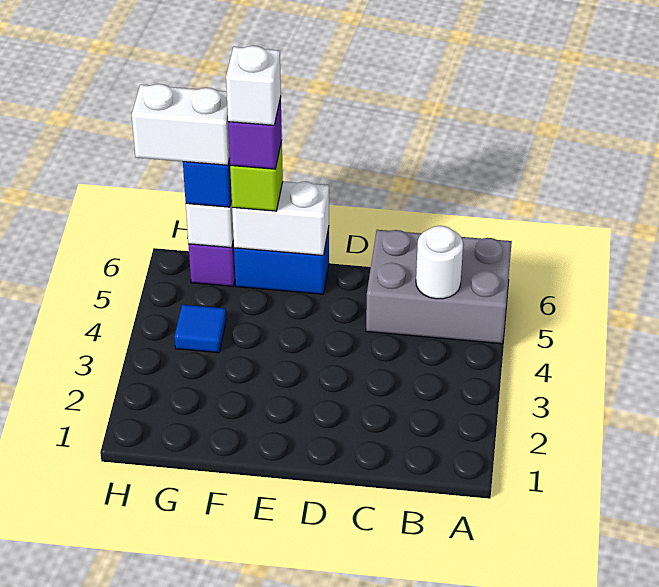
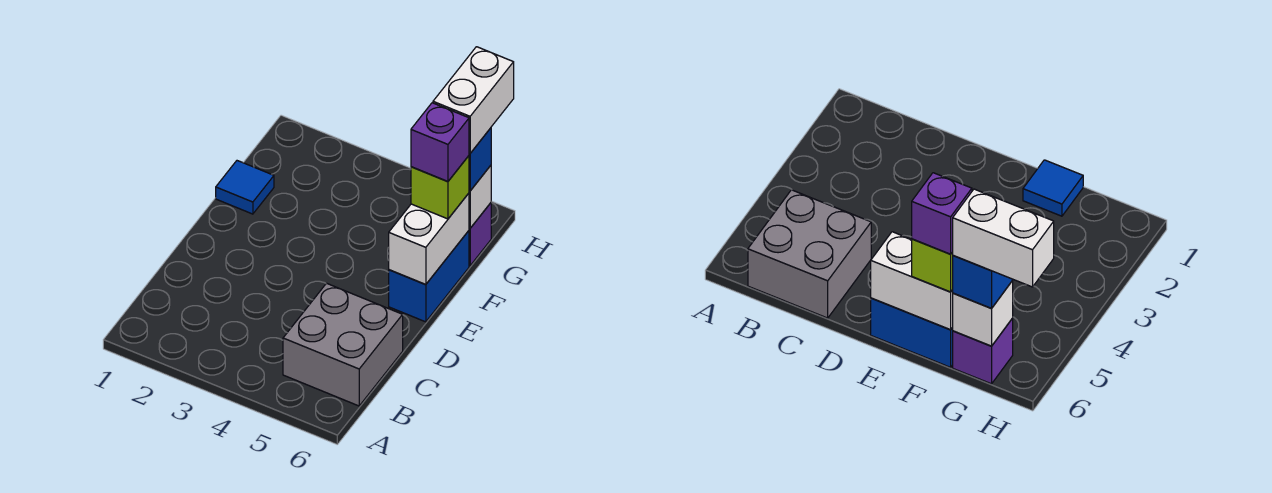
grey brick A5:C6 level 1 -> grey brick B5:C6 level 1
white round brick B5 level 2 -> none
white brick F6 level 5 -> none
blue tile G4 level 1 -> blue tile F1 level 1

